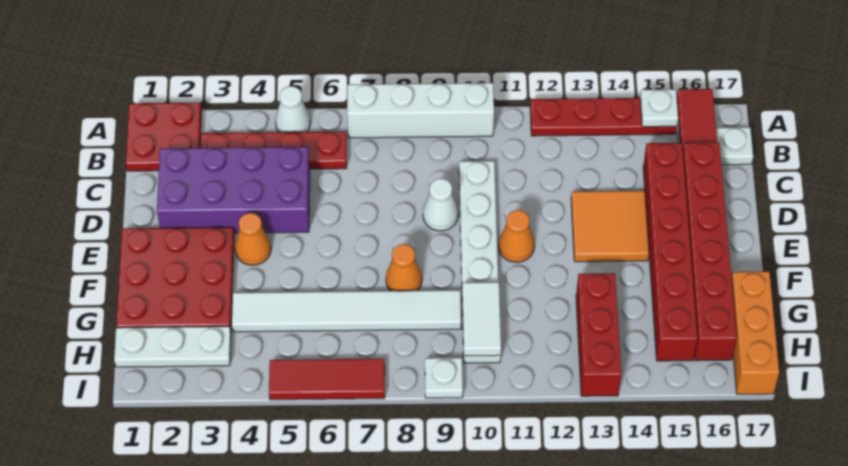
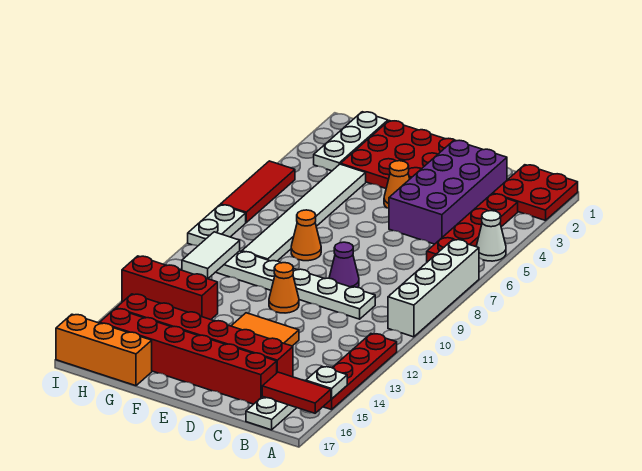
white cone D9 level 1 -> purple cone D9 level 1
white tile G10:H10 level 2 -> white tile H10:H11 level 2
white plate I9 level 1 -> white plate I8:I9 level 1

